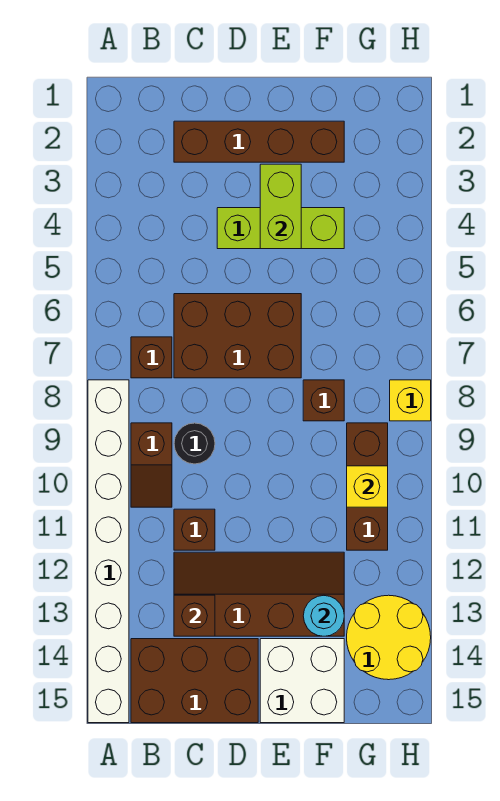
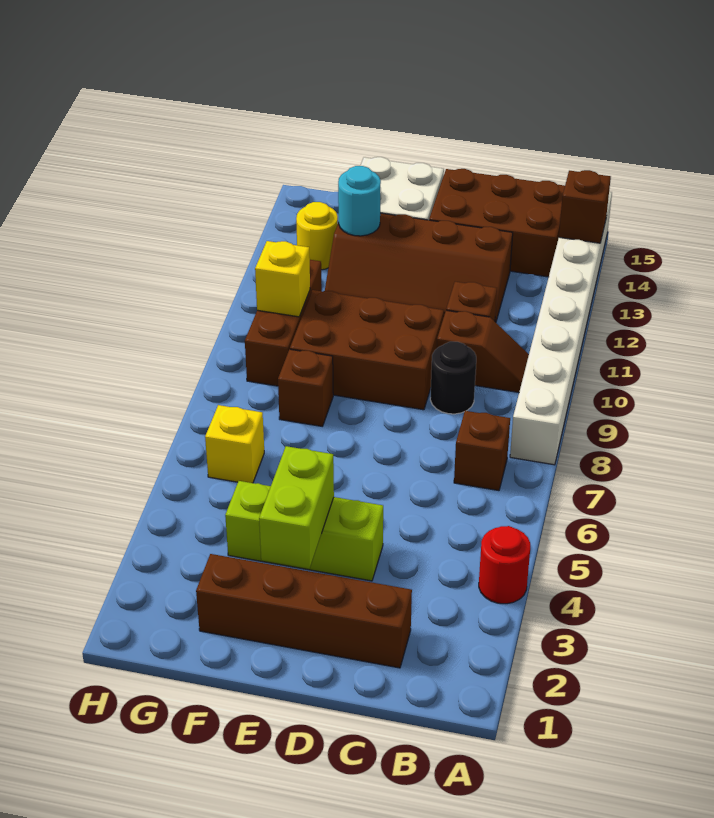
none -> red round brick A4 level 1
brown slope B9:B10 level 1 top 9 -> brown slope B10:C10 level 1 top C
brown brick C6:E7 level 1 -> brown brick D9:F10 level 1
brown brick C13 level 2 -> brown brick A14 level 2
yellow round brick G13:H14 level 1 -> yellow round brick G13 level 1
yellow brick H8 level 1 -> yellow brick G6 level 1

